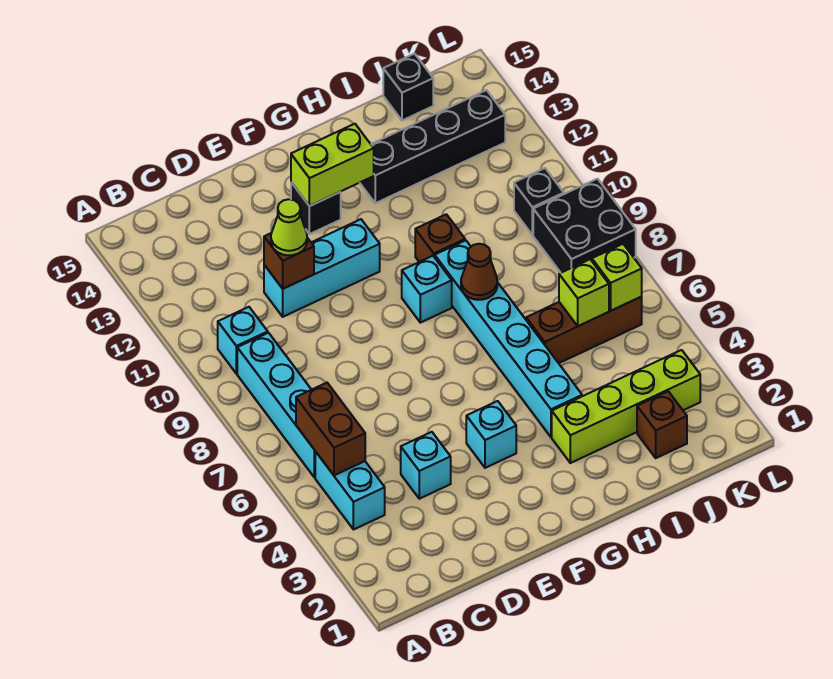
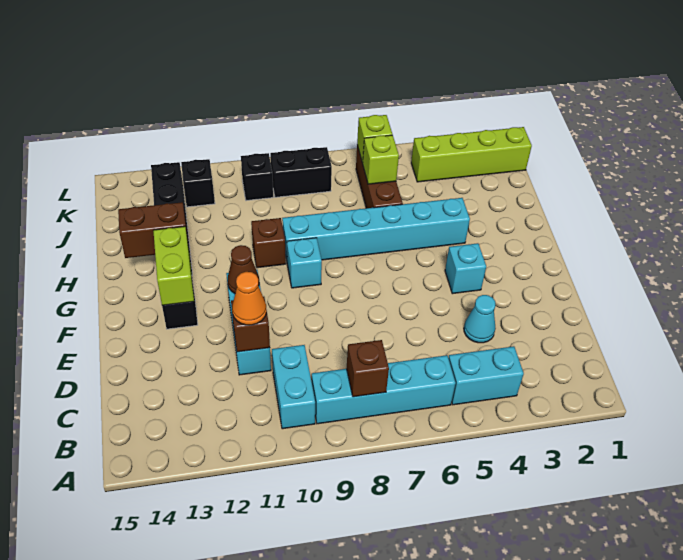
brown brick B5:B6 level 2 -> brown brick H13:H14 level 2
cyan brick B10 level 1 -> cyan brick B10:C10 level 1
cyan brick D4 level 1 -> cyan cone D4 level 1
lime cone D11 level 3 -> orange cone D11 level 3
lime brick H3:K3 level 1 -> lime brick K1:K4 level 1
brown cone H8 level 2 -> brown cone F11 level 2
brown brick J2 level 1 -> brown brick B8 level 2
black brick J15 level 1 -> black brick K12 level 1
black brick K8:L9 level 1 -> black brick K8:K9 level 1

